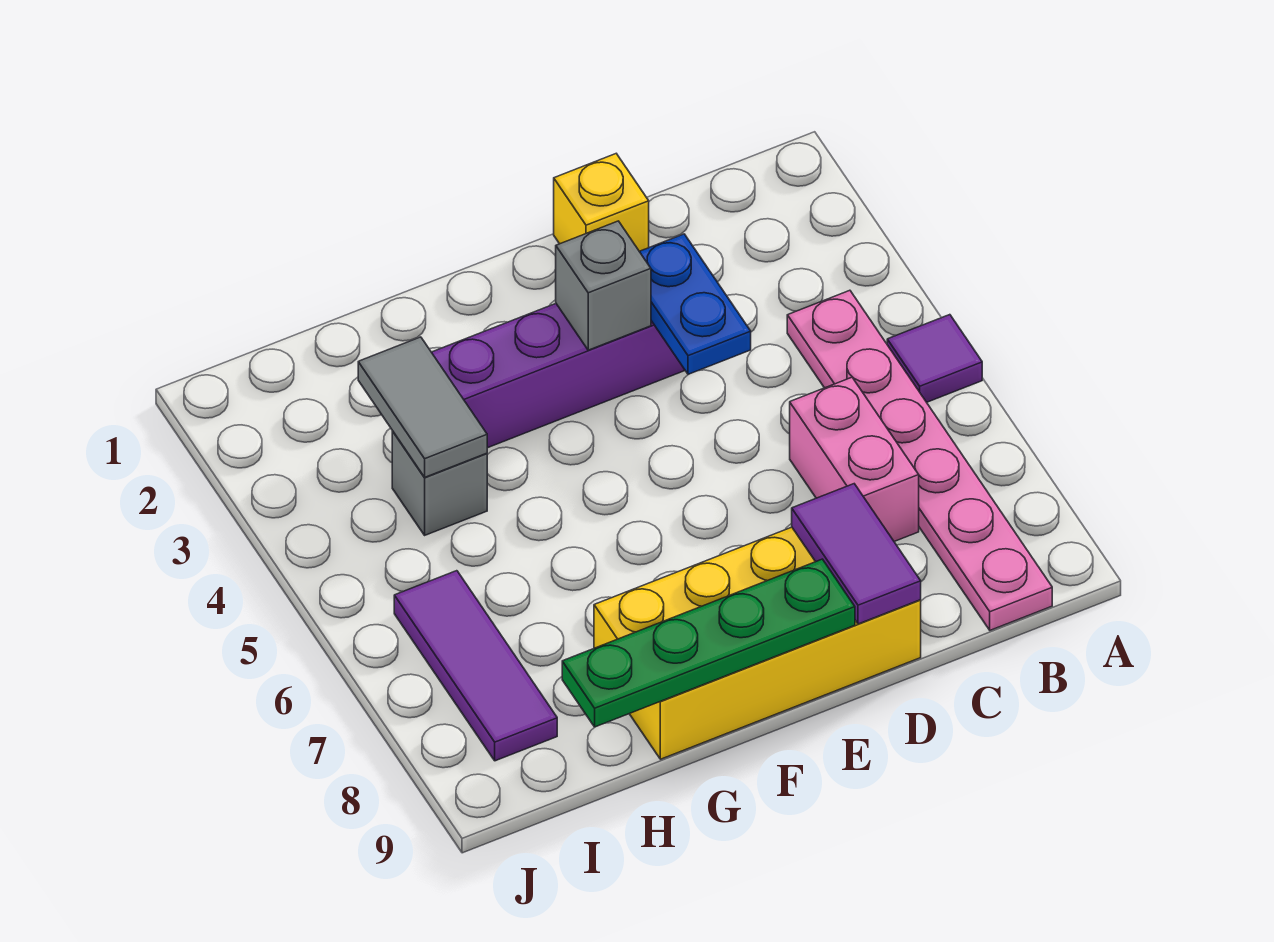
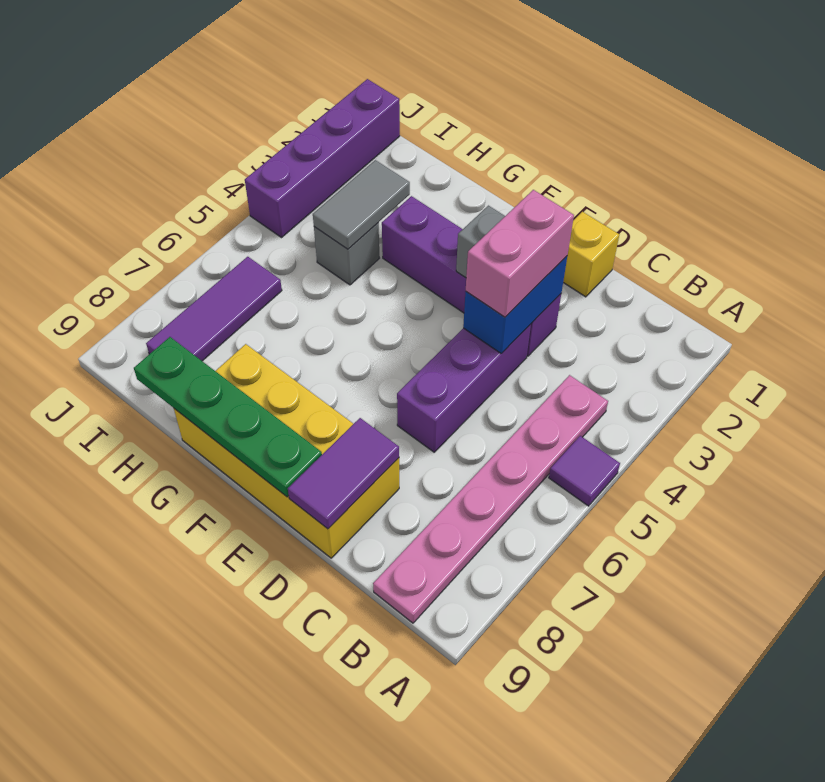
pink brick C6:C7 level 1 -> pink brick D3:D4 level 3
blue plate D3:D4 level 2 -> blue brick D3:D4 level 2
none -> purple brick D4:D6 level 1
none -> purple brick J1:J4 level 1

